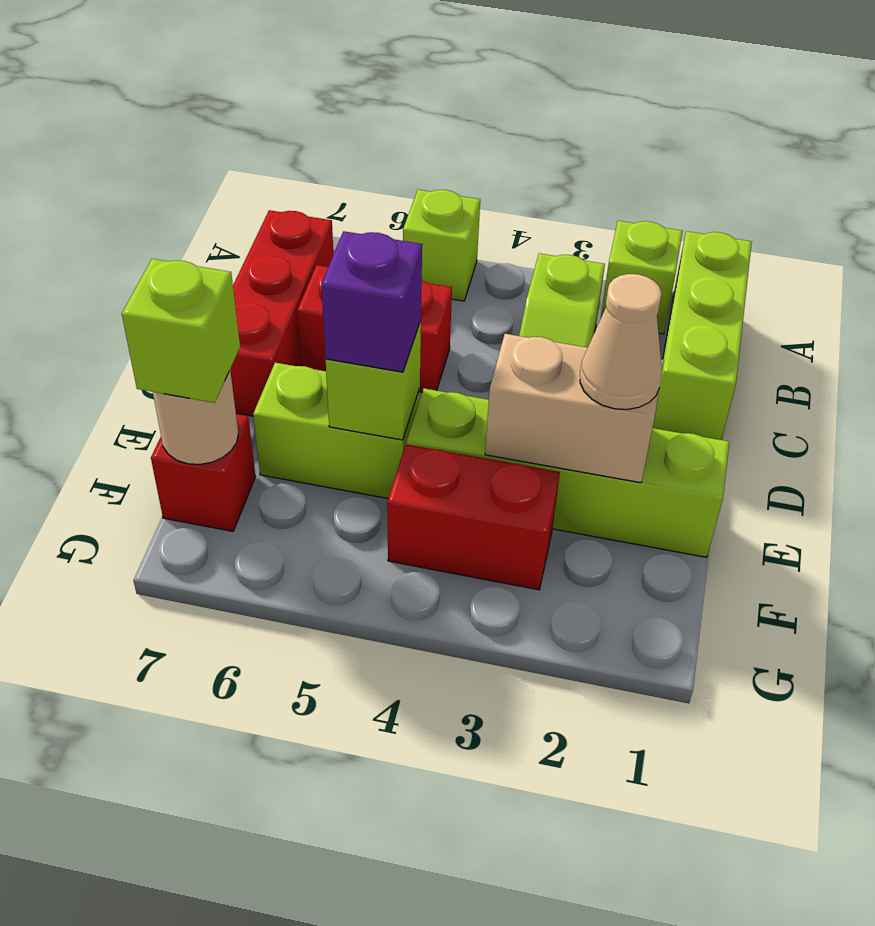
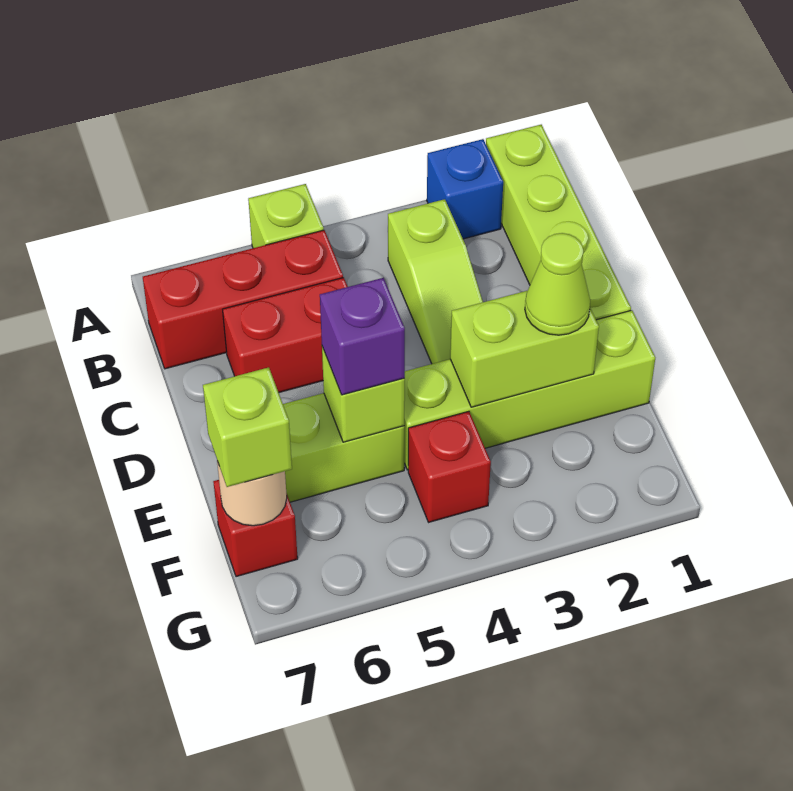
lime brick A1:C1 level 1 -> lime brick A1:D1 level 1
lime brick A2 level 1 -> blue brick A2 level 1
red brick B7:D7 level 1 -> red brick B5:B7 level 1
tan brick E2:E3 level 2 -> lime brick E2:E3 level 2
tan cone E2 level 3 -> lime cone E2 level 3
red brick F3:F4 level 1 -> red brick F4 level 1

